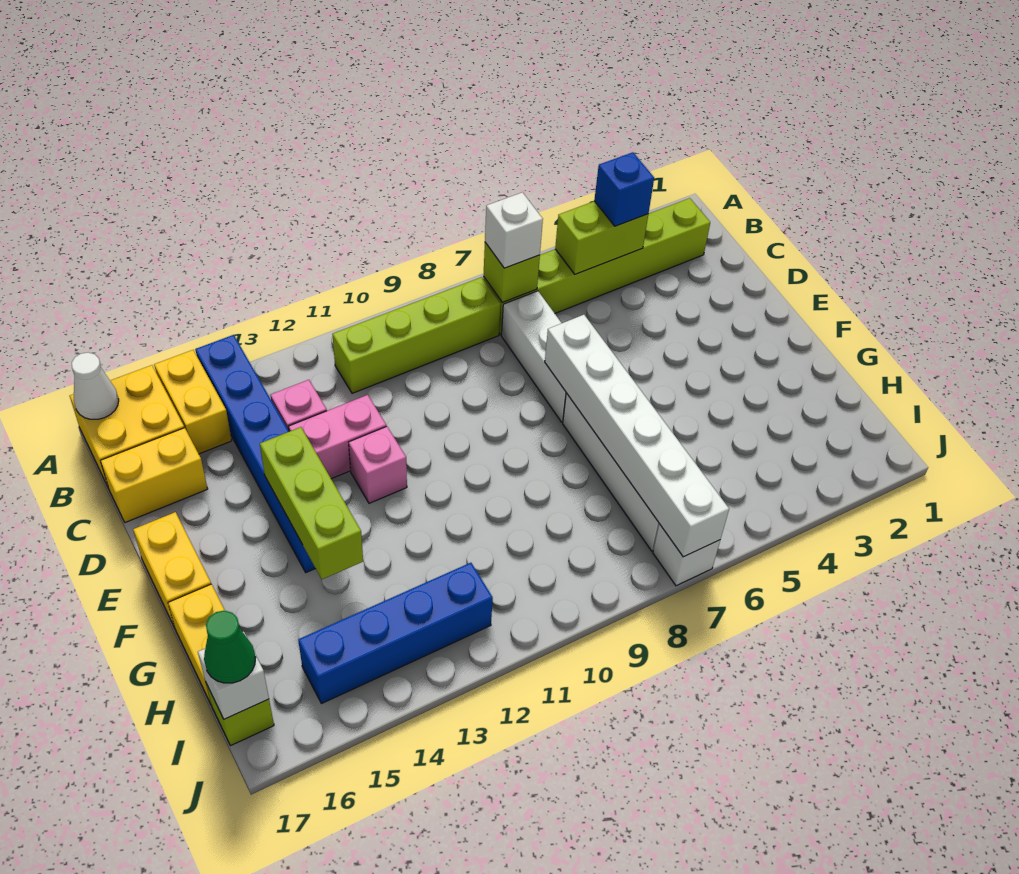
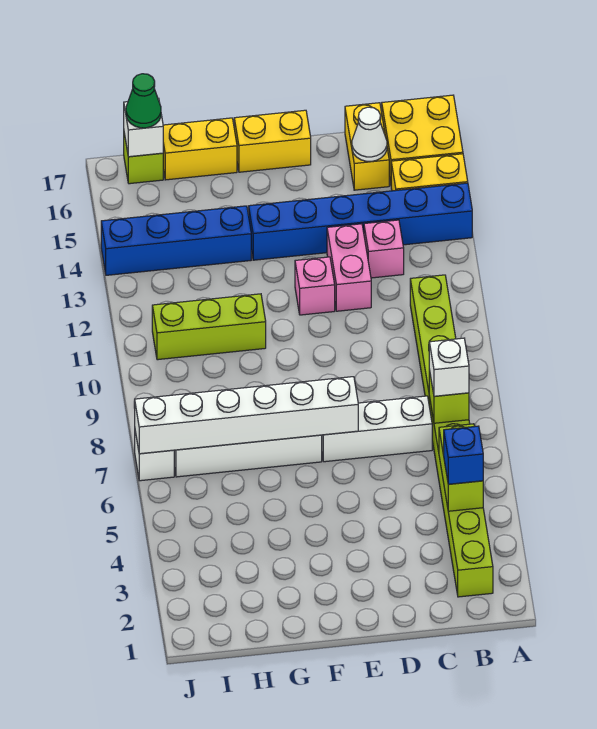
white cone A17 level 2 -> white cone C16 level 2
lime brick E14:G14 level 2 -> lime brick G11:I11 level 1
blue brick I12:I15 level 1 -> blue brick G14:J14 level 1

